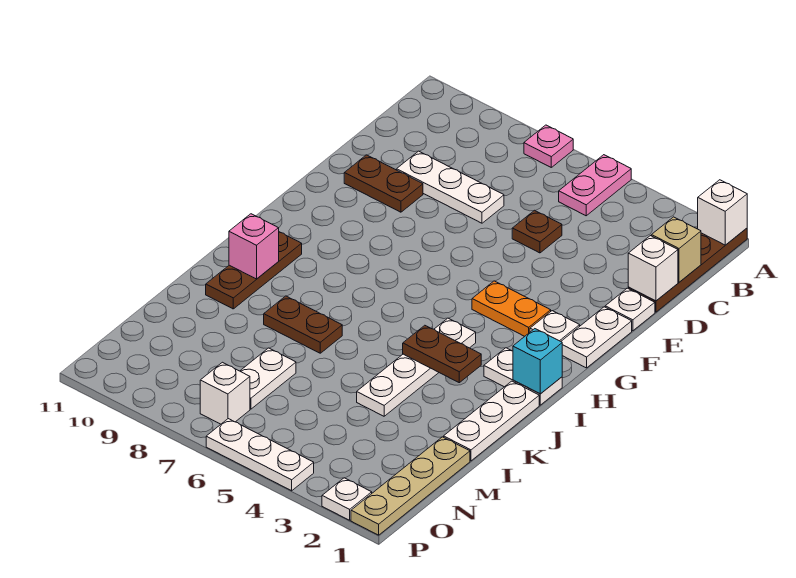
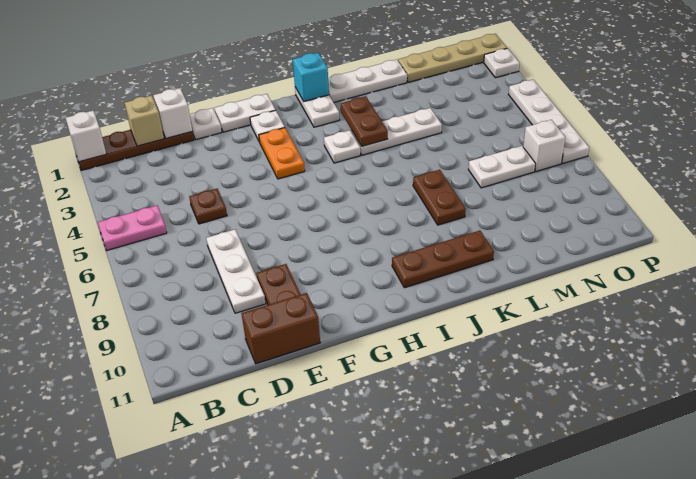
pink plate A7 level 1 -> none
none -> brown brick D11:E11 level 1
pink brick J10 level 2 -> none
white plate P4:P6 level 1 -> white plate P4:P7 level 1

